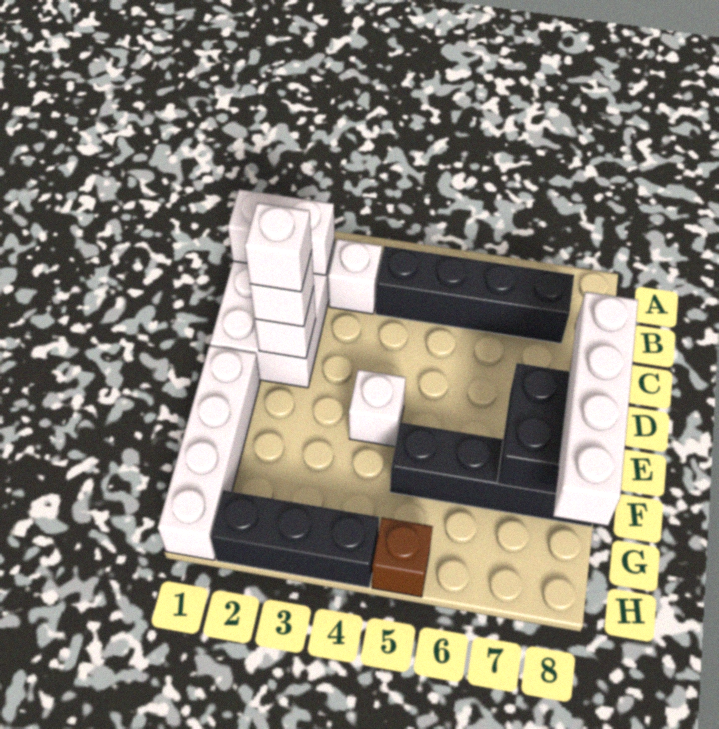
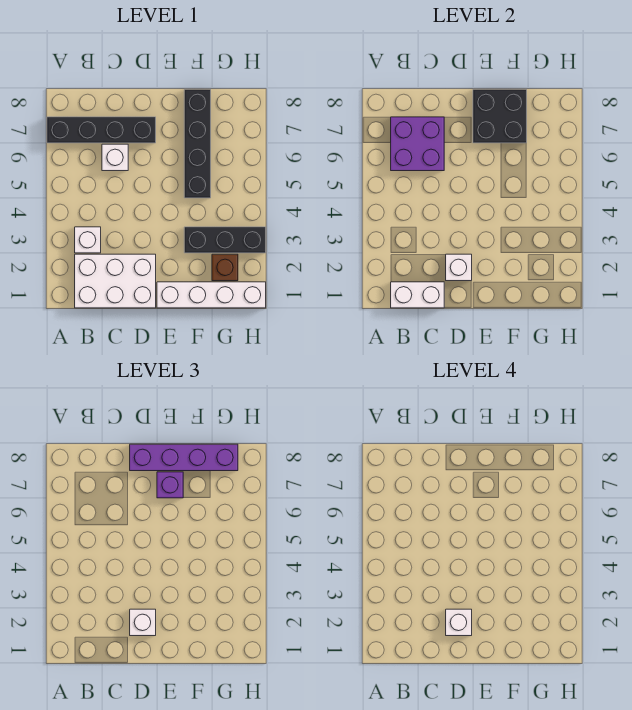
white brick B1:B2 level 2 -> white brick B1:C1 level 2
black brick B4:B7 level 1 -> black brick A7:D7 level 1
none -> purple brick B6:C7 level 2
white brick D8:G8 level 3 -> purple brick D8:G8 level 3
white brick E4 level 1 -> white brick C6 level 1
none -> purple brick E7 level 3
black brick H2:H4 level 1 -> black brick F3:H3 level 1
brown brick H5 level 1 -> brown brick G2 level 1

